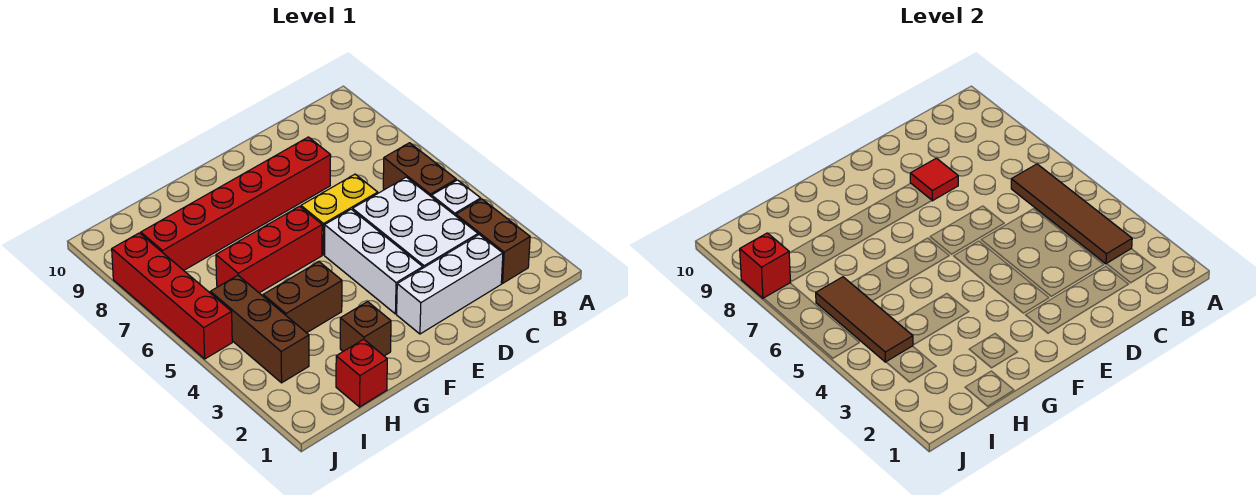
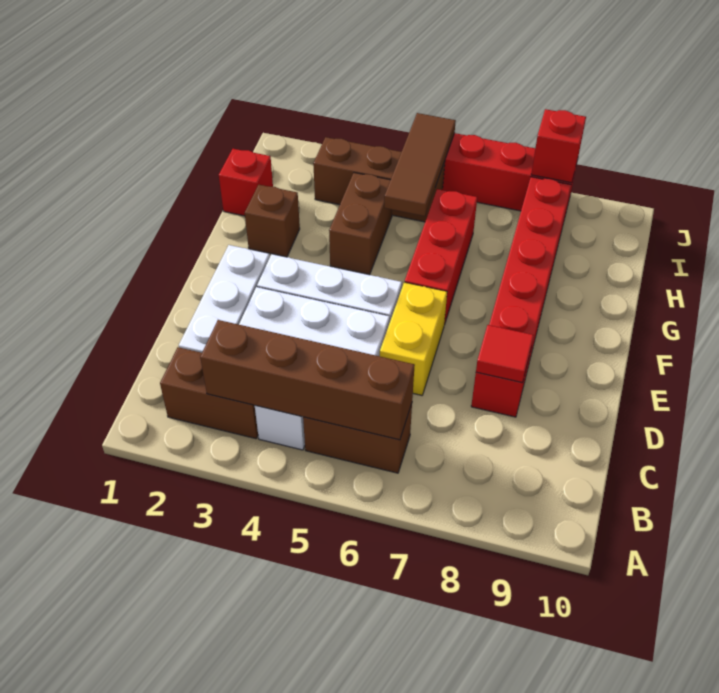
brown tile B3:B6 level 2 -> brown brick B3:B6 level 2
brown tile I4:I6 level 2 -> brown tile H5:J5 level 2

